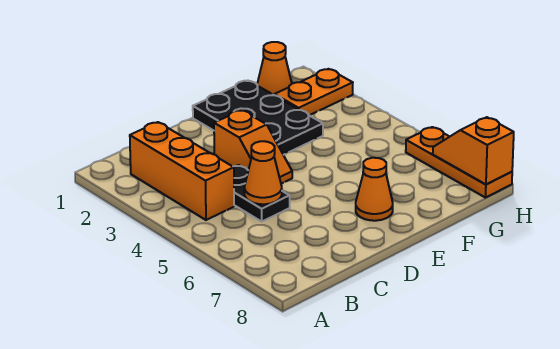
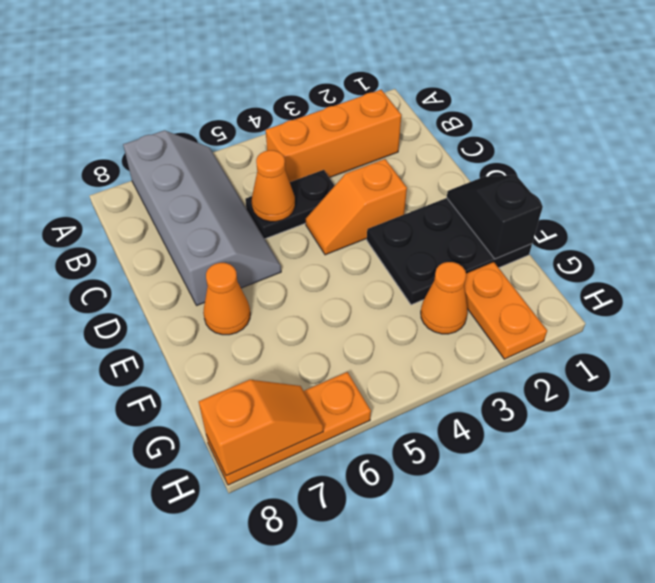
none -> grey slope A6:D7 level 1 top 7
none -> black slope E1:F1 level 2 top F
orange cone G1 level 1 -> orange cone G3 level 1

